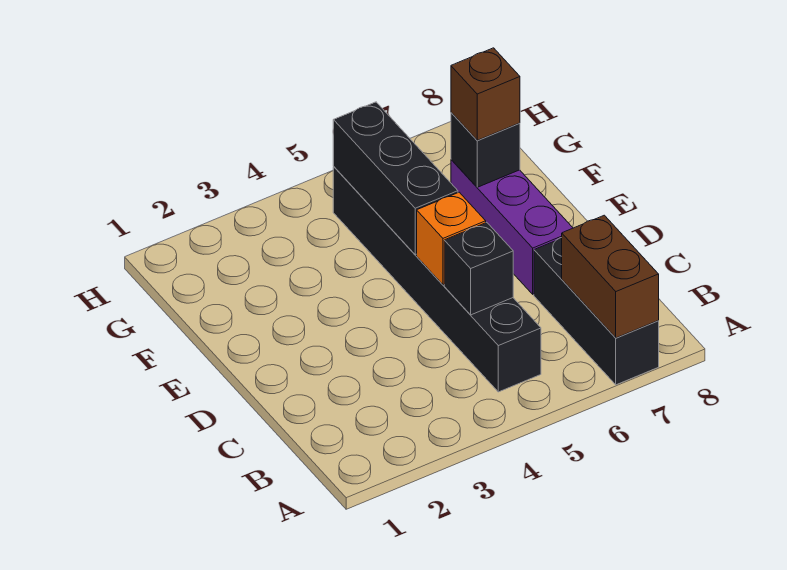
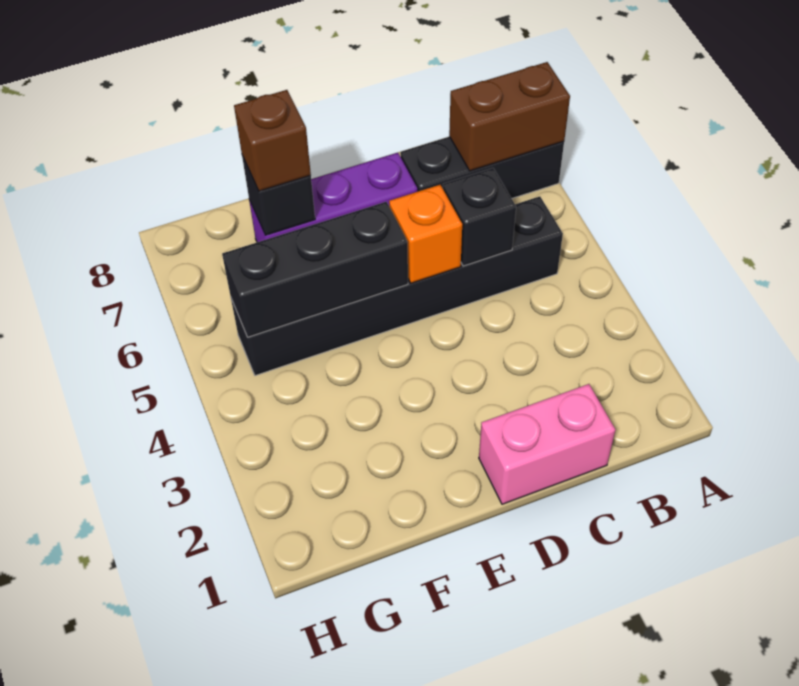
none -> pink brick C1:D1 level 1

